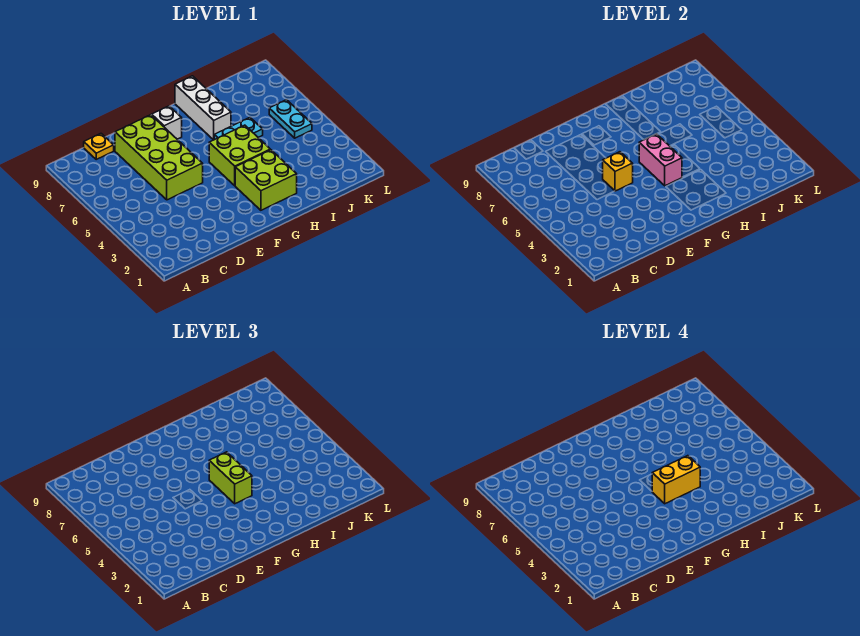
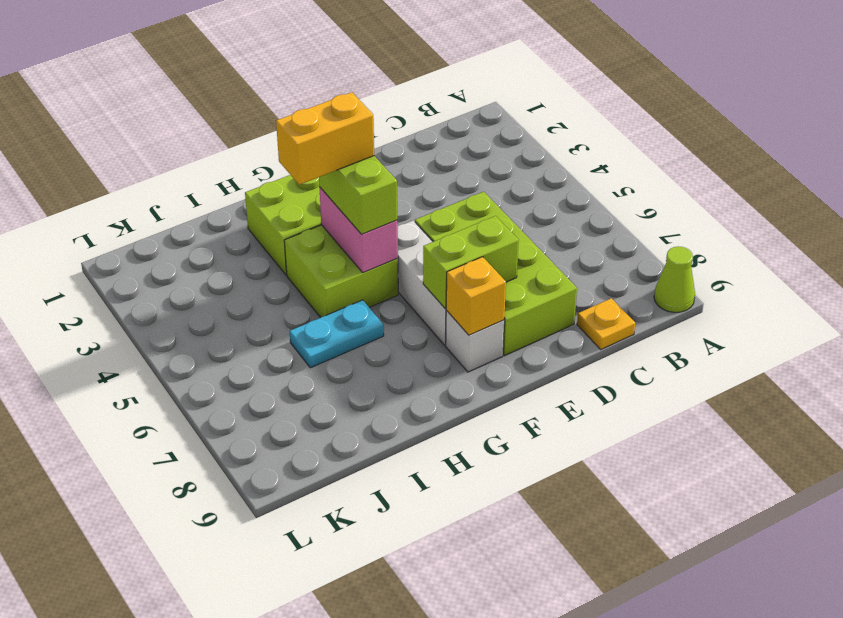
none -> lime cone A9 level 1
yellow brick E5 level 2 -> yellow brick F8 level 2
none -> lime brick E7:F7 level 2
white brick H7:H9 level 1 -> white brick F5:F7 level 1
cyan plate K5:K6 level 1 -> none

